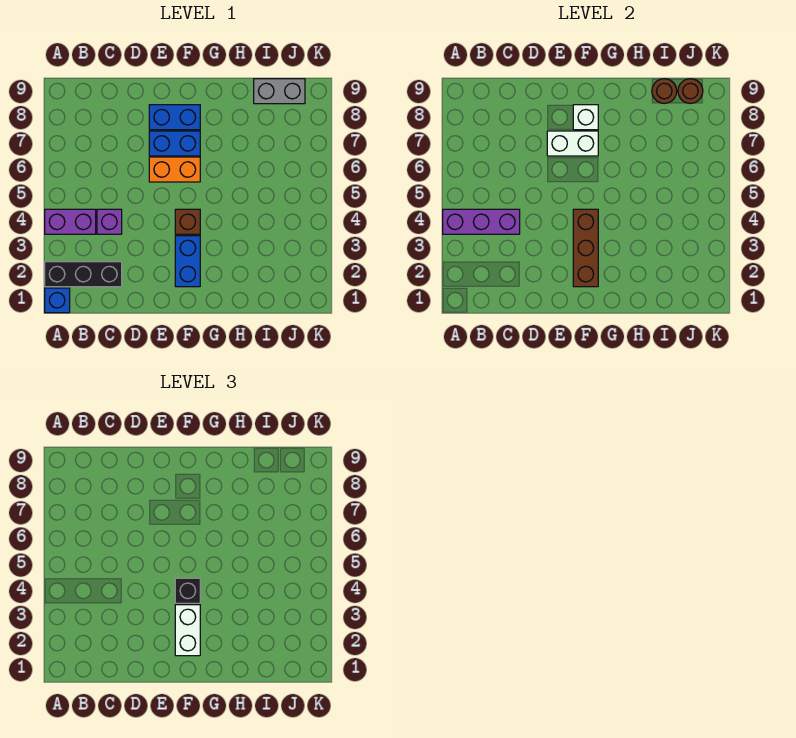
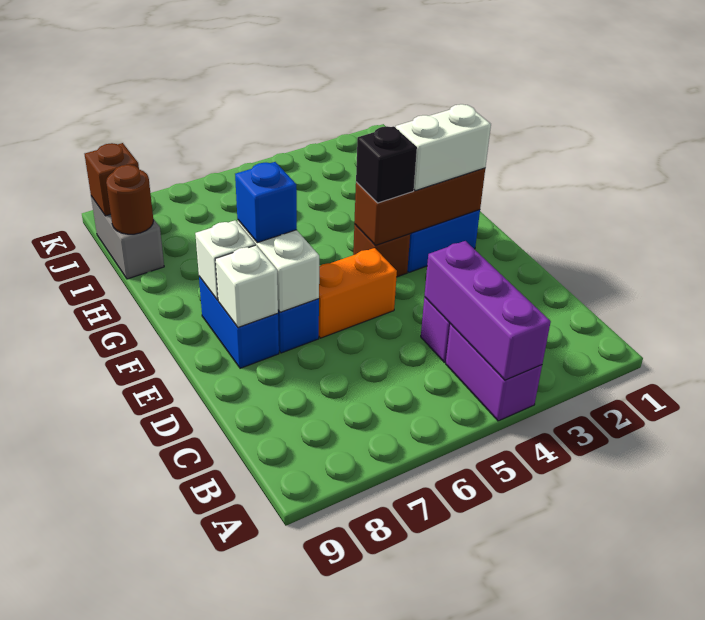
blue brick A1 level 1 -> blue brick F7 level 3
black brick A2:C2 level 1 -> none
orange brick E6:F6 level 1 -> orange brick E5:E6 level 1
none -> white brick E8 level 2
brown round brick J9 level 2 -> brown brick J9 level 2

